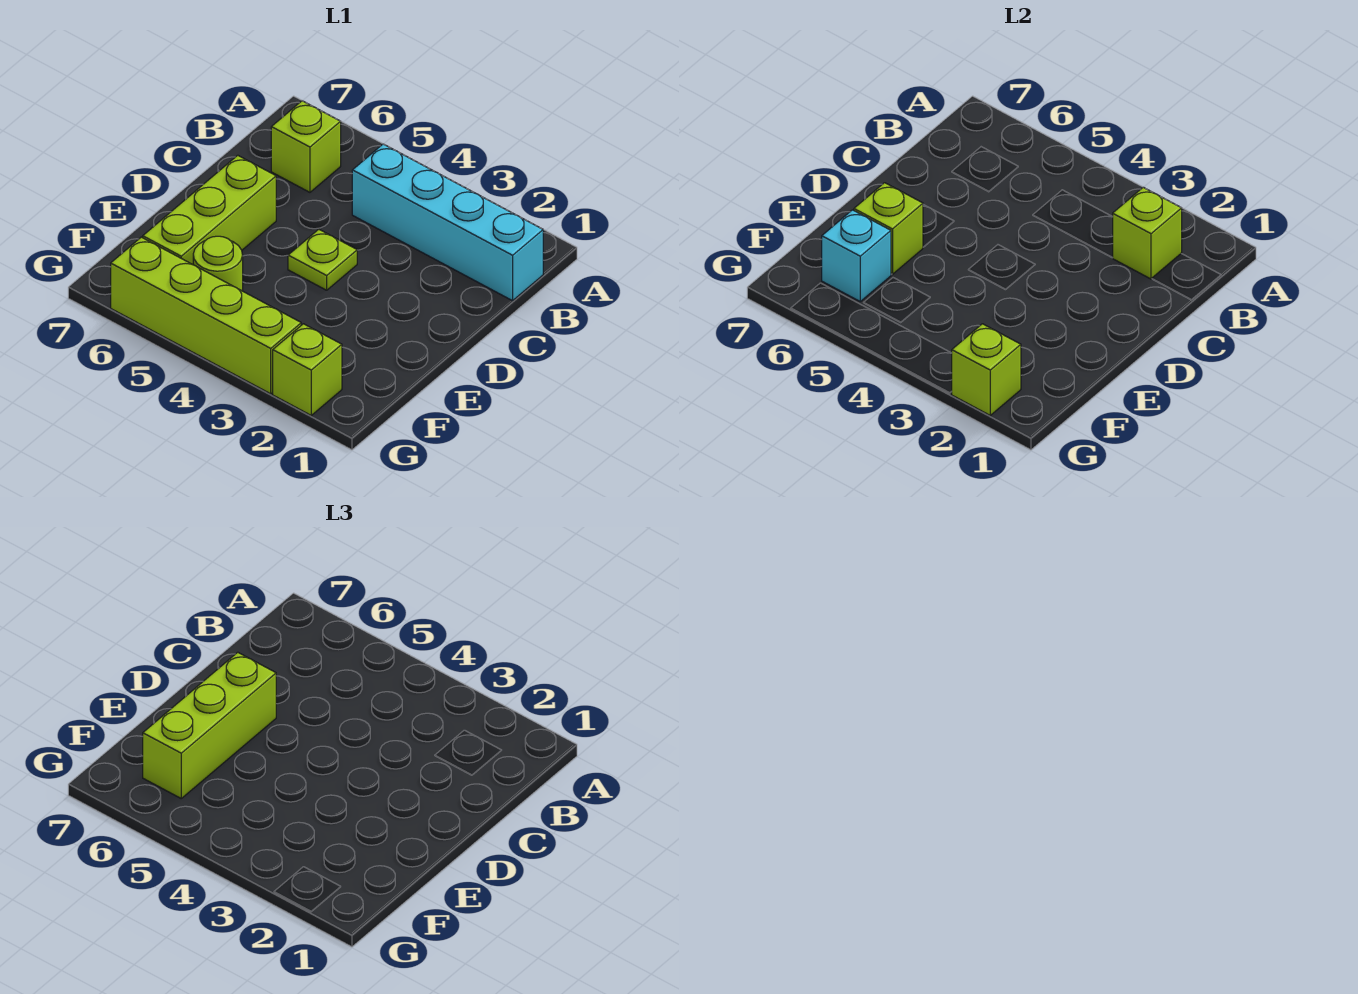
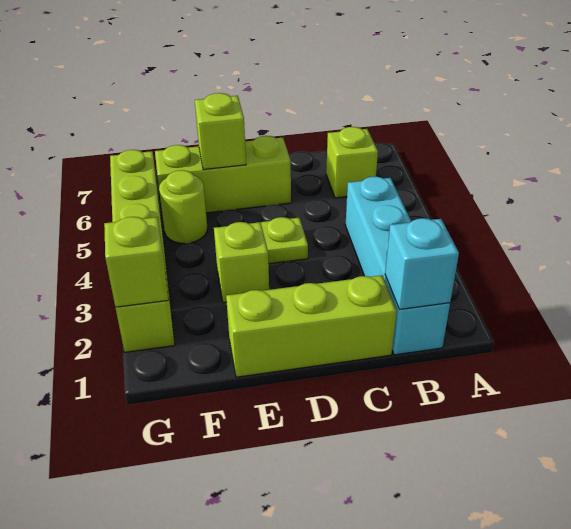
lime brick B2 level 2 -> lime brick E3 level 1
lime brick D6:F6 level 3 -> lime brick C1:E1 level 1
cyan brick F6 level 2 -> cyan brick B1 level 2

